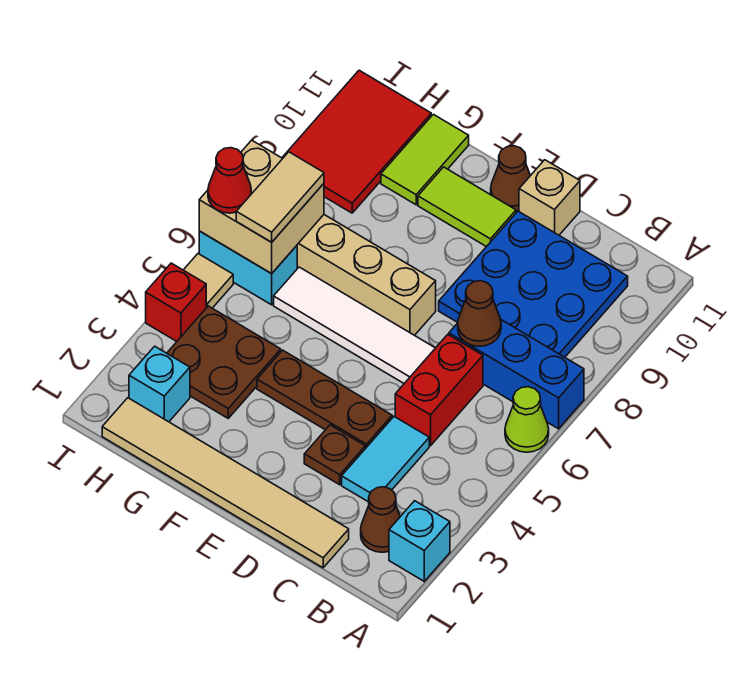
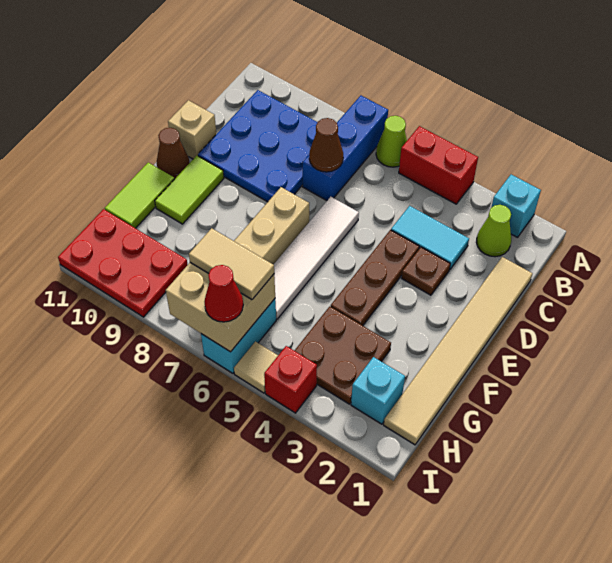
brown cone B2 level 1 -> lime cone B2 level 1
red brick C5:C6 level 1 -> red brick A4:A5 level 1
lime tile G10:G11 level 1 -> lime tile F11:G11 level 1
red tile H9:I11 level 1 -> red plate H9:I11 level 1

